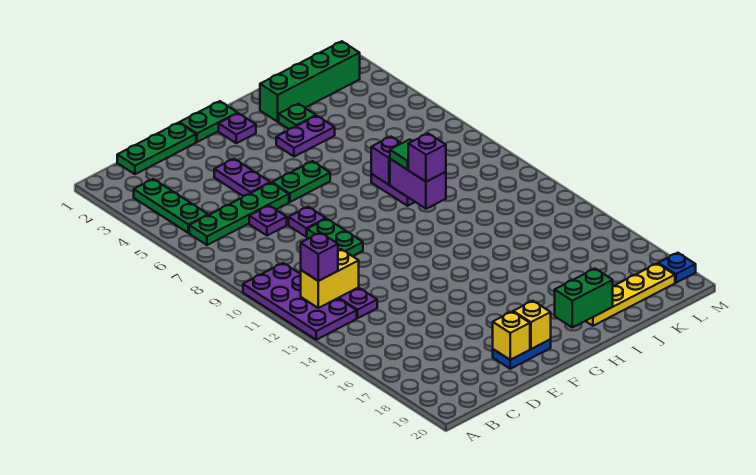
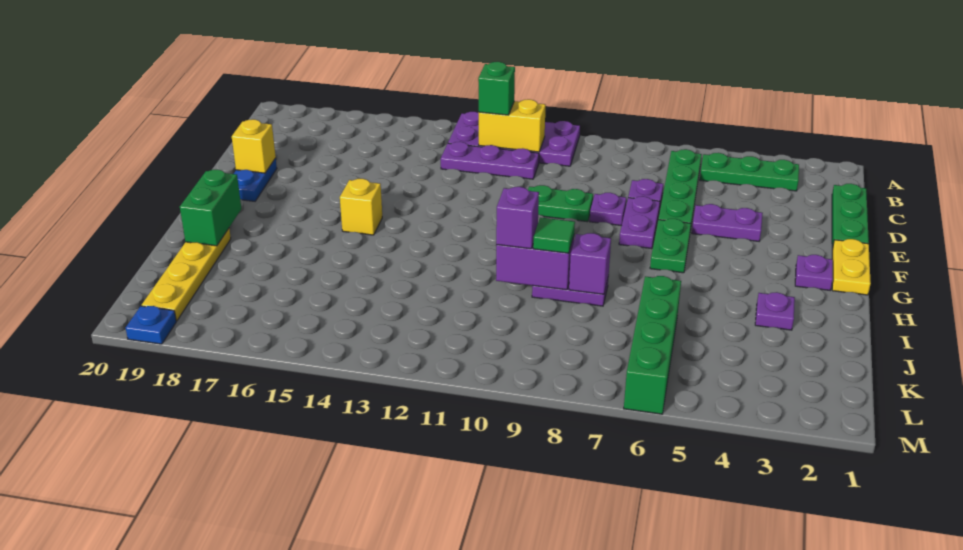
yellow brick B12:C12 level 2 -> yellow brick B11:B12 level 2
purple brick B12 level 3 -> green brick B12 level 3
green plate F1:G1 level 1 -> yellow plate F1:G1 level 1
yellow brick F19 level 2 -> yellow brick G15 level 1
purple plate H4:I4 level 1 -> purple plate E7:F7 level 1
green brick I2:L2 level 1 -> green brick J6:M6 level 1
green plate I3 level 1 -> purple plate I3 level 1

